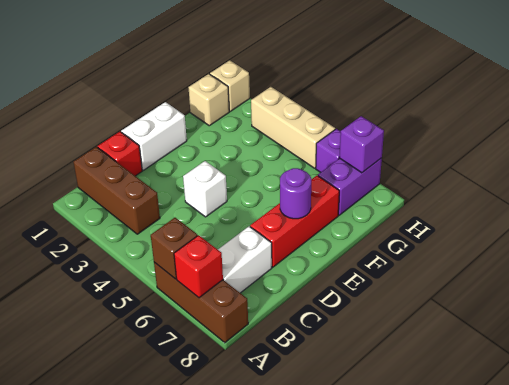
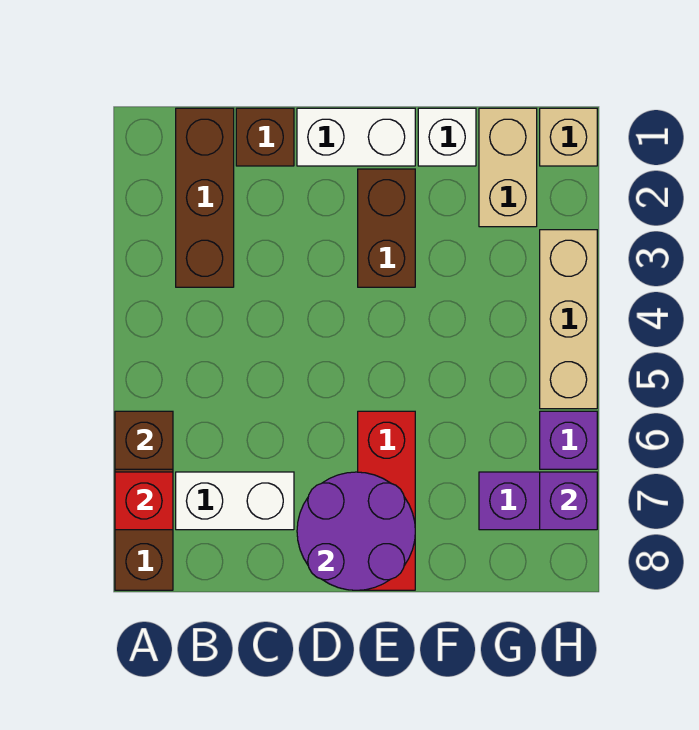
red brick C1 level 1 -> brown brick C1 level 1
white brick D4 level 1 -> white brick F1 level 1
red brick D7:F7 level 1 -> red brick E6:E8 level 1
none -> brown brick E2:E3 level 1
purple round brick E7 level 2 -> purple round brick D7:E8 level 2
tan brick G1 level 1 -> tan brick G1:G2 level 1

